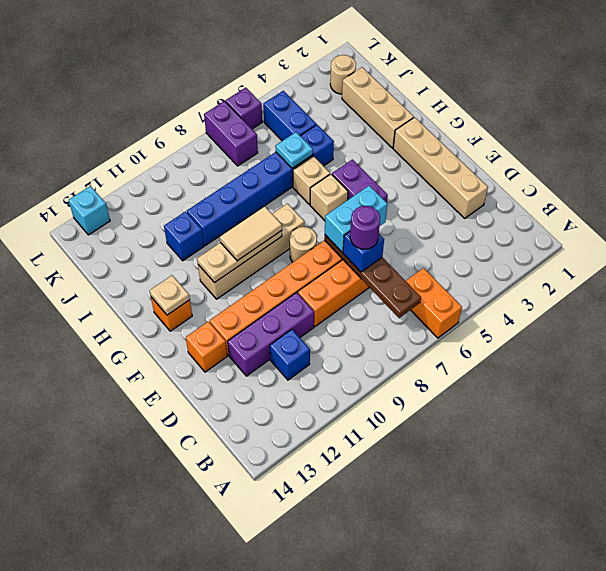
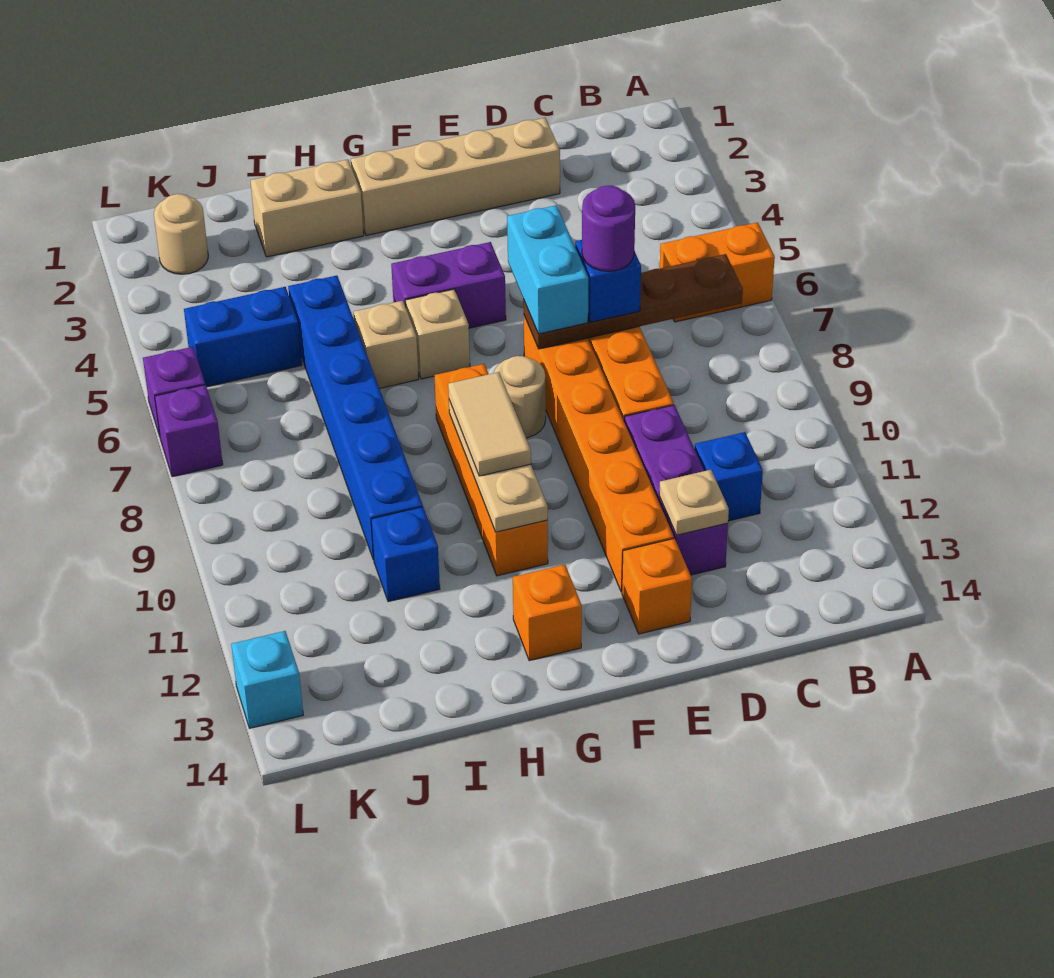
tan brick G8:G11 level 1 -> orange brick G8:G11 level 1
tan plate G13 level 2 -> tan plate D12 level 2
tan brick H2:J2 level 1 -> tan brick H2:I2 level 1
cyan plate I6 level 2 -> none
purple brick K7:L7 level 1 -> purple brick L7 level 1

